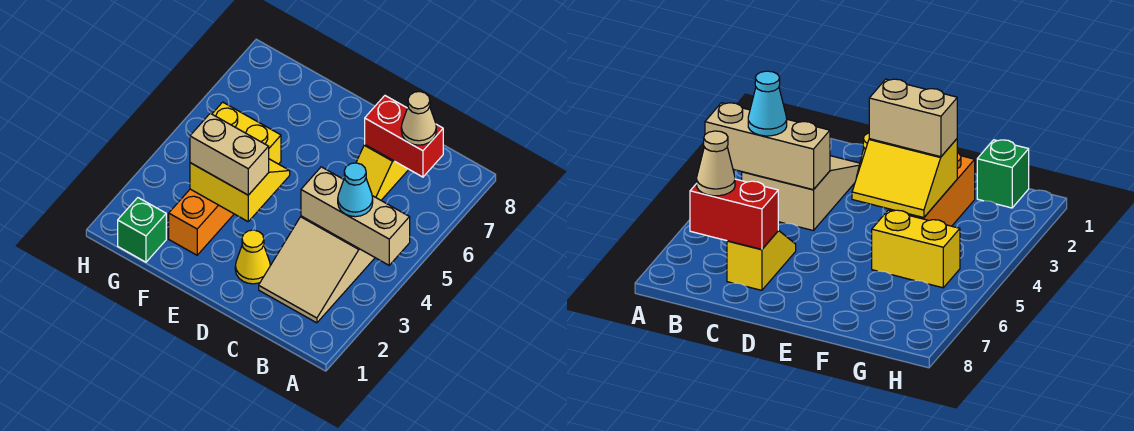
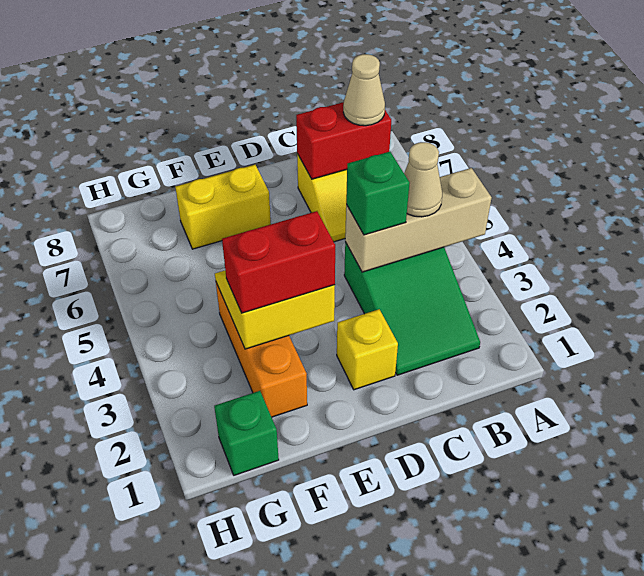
tan slope B2:C4 level 1 top 4 -> green slope B2:C4 level 1 top 4
cyan cone B4 level 3 -> tan cone B4 level 3
none -> green brick C4 level 3
yellow cone D2 level 1 -> yellow brick D2 level 1
tan brick E3:F3 level 3 -> red brick E3:F3 level 3
yellow brick F5:G5 level 1 -> yellow brick E7:F7 level 1

